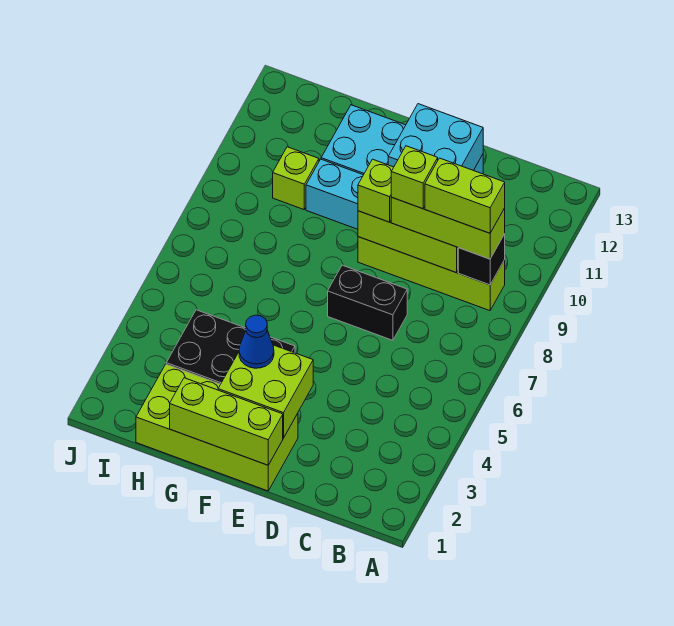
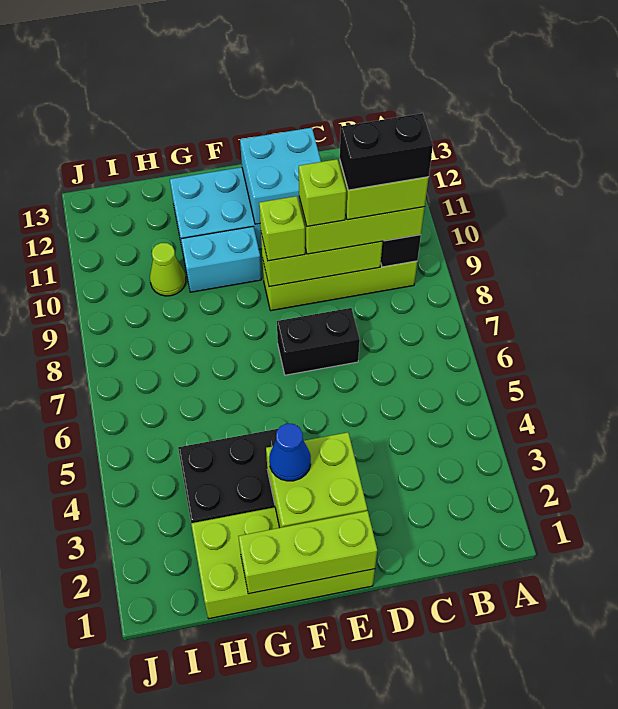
none -> black brick B9:C9 level 5
lime brick H10 level 1 -> lime cone H10 level 1

